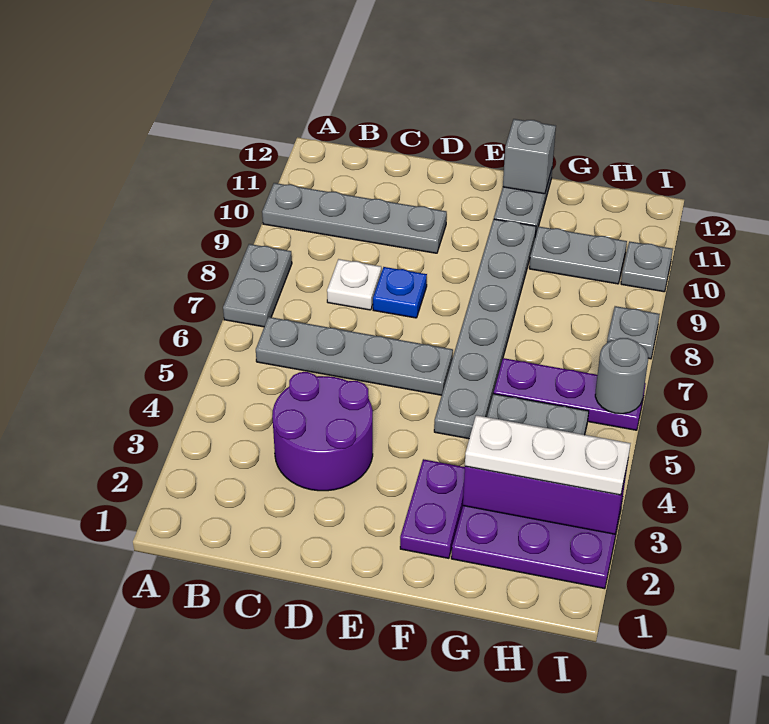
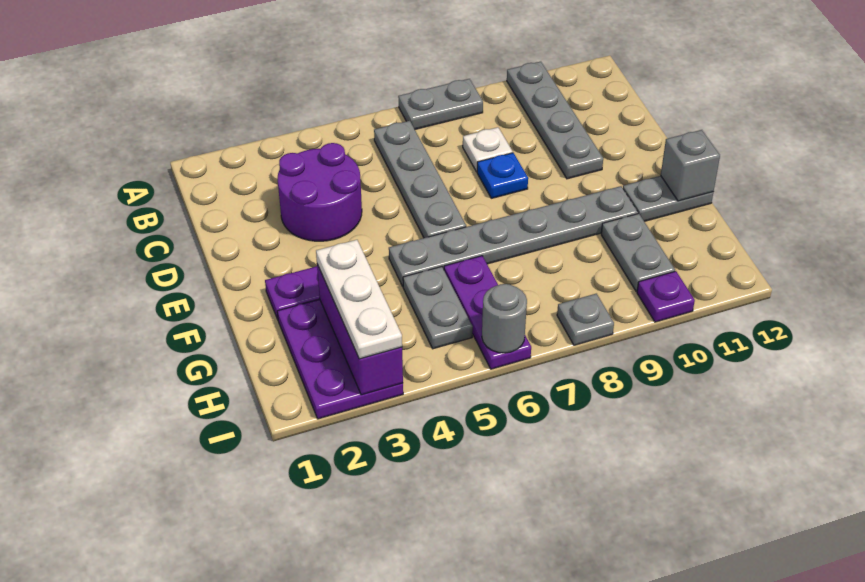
grey plate I10 level 1 -> purple plate I10 level 1

